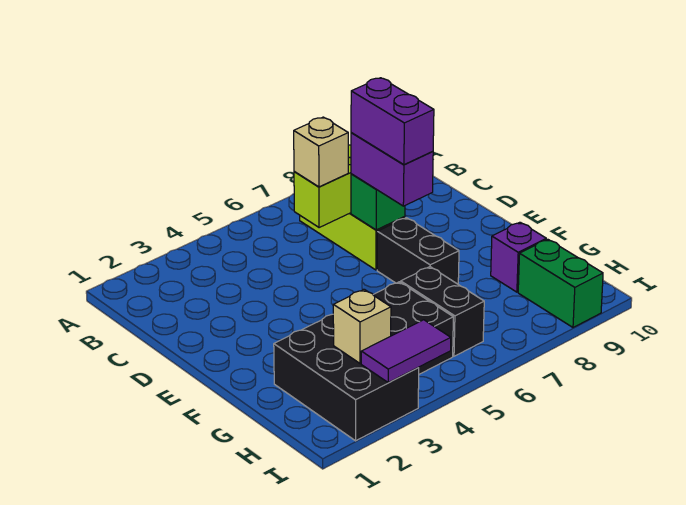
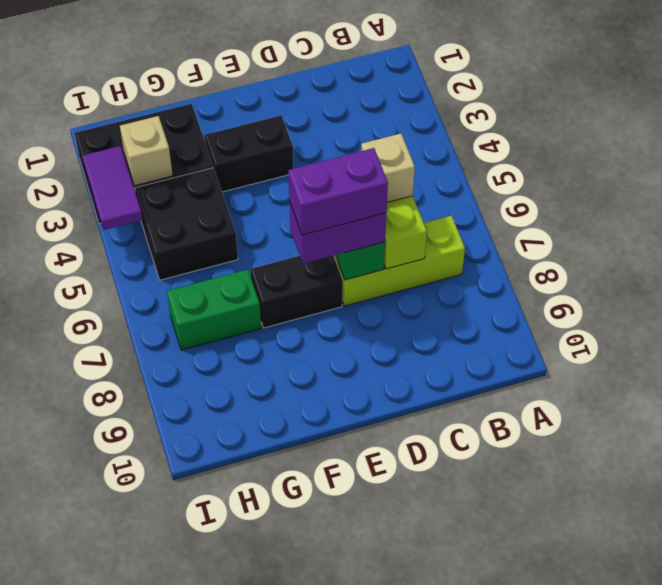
black brick G6:H6 level 1 -> black brick E3:F3 level 1
purple brick G9 level 1 -> none
green brick H9:I9 level 1 -> green brick G7:H7 level 1

